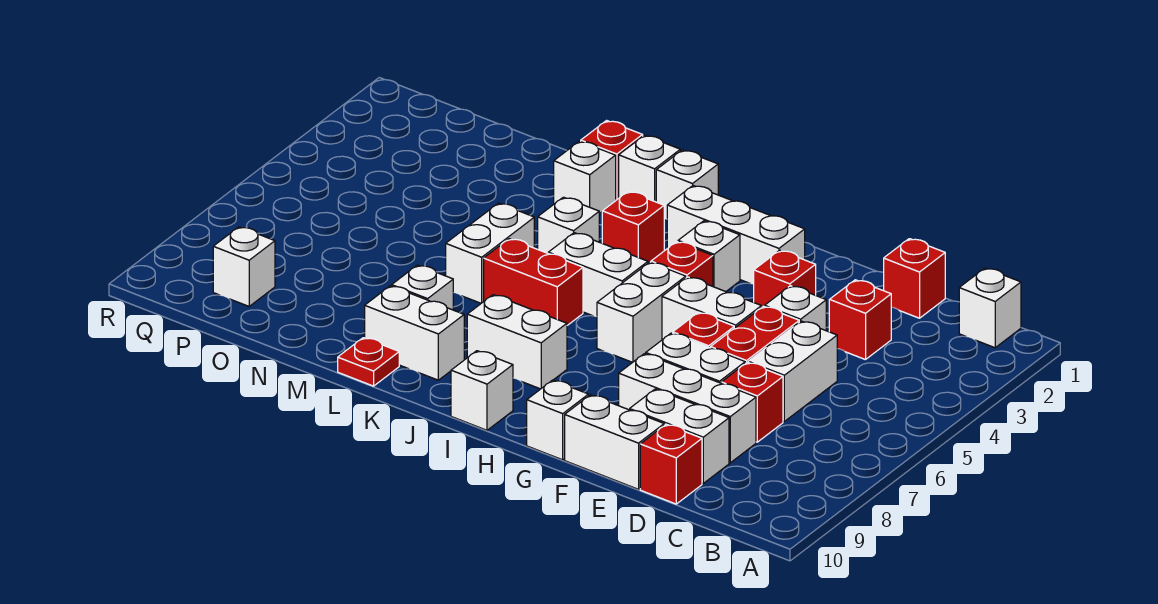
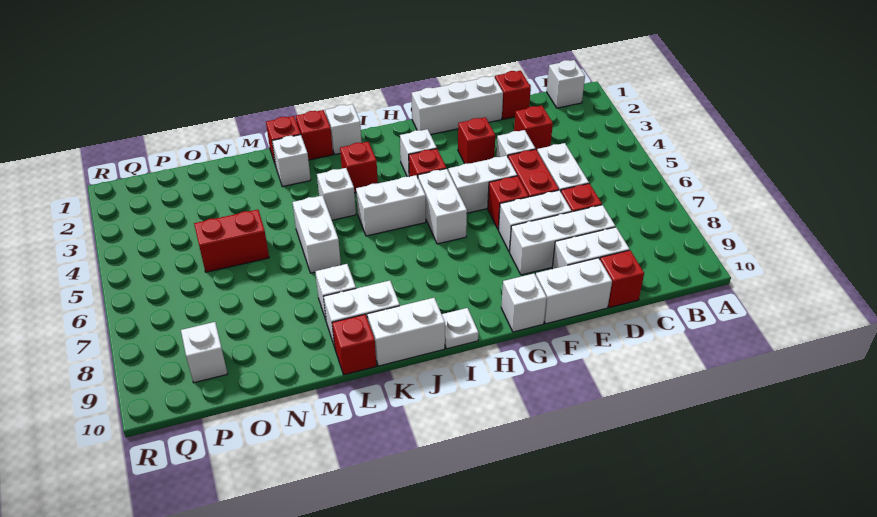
white brick G2:I2 level 1 -> white brick E1:G1 level 1
white brick I8:J8 level 1 -> white brick J10:K10 level 1
white brick I10 level 1 -> white plate I10 level 1
red brick J6:K6 level 1 -> red brick N5:O5 level 1
white brick K1 level 1 -> red brick K1 level 1
red plate L10 level 1 -> red brick L10 level 1

